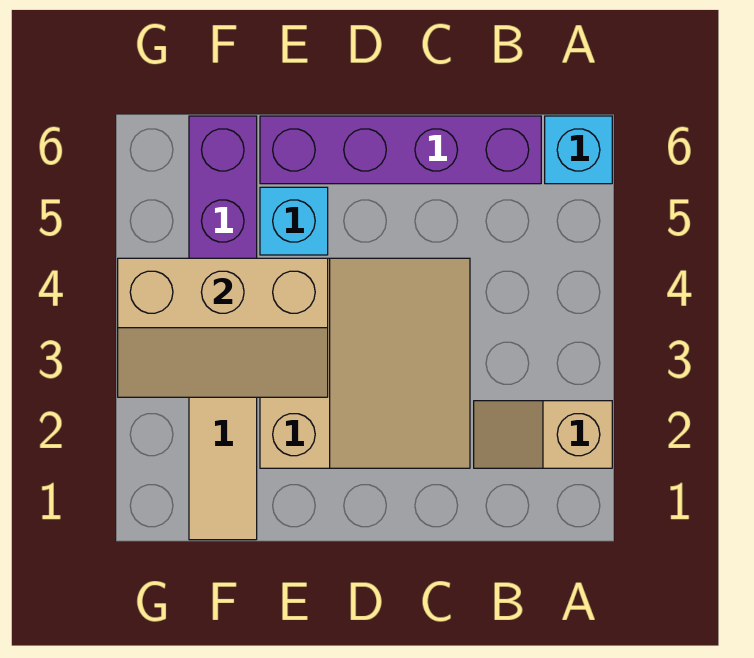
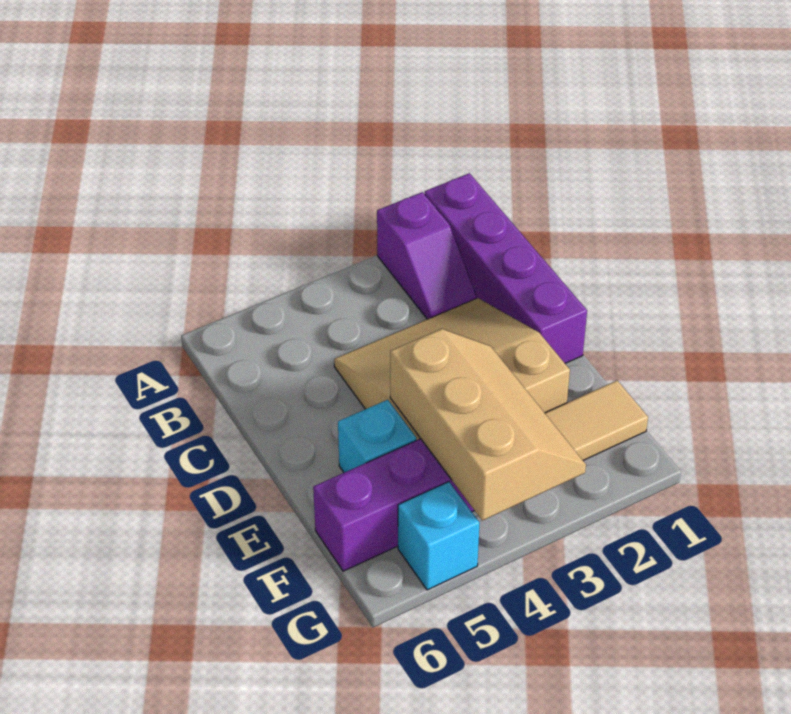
tan slope A2:B2 level 1 top A -> purple slope A2:B2 level 1 top A
cyan brick A6 level 1 -> cyan brick G5 level 1
purple brick B6:E6 level 1 -> purple brick A1:D1 level 1

